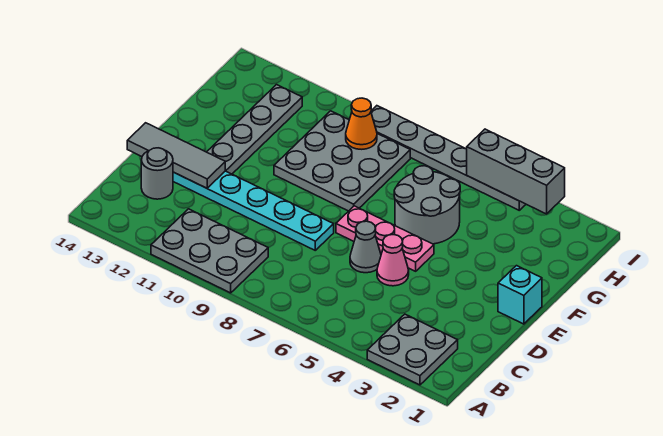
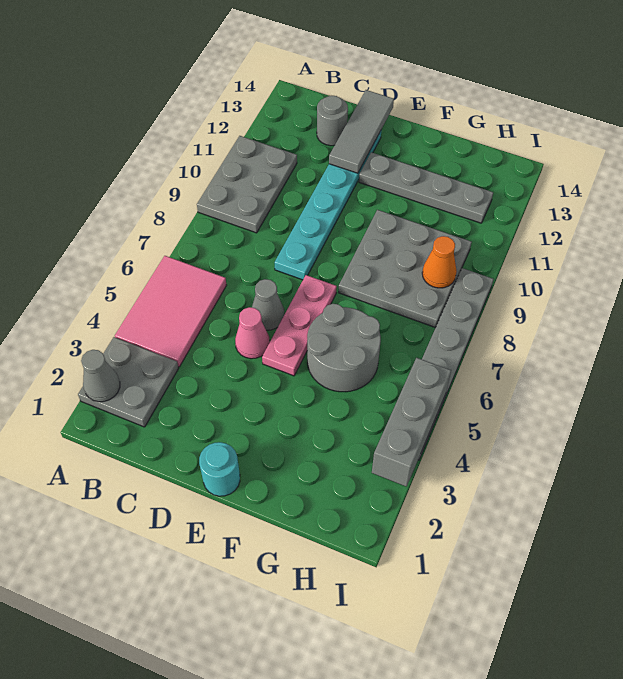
none -> grey cone A2 level 2
none -> pink tile A4:B6 level 1
cyan brick E1 level 1 -> cyan round brick E1 level 1

